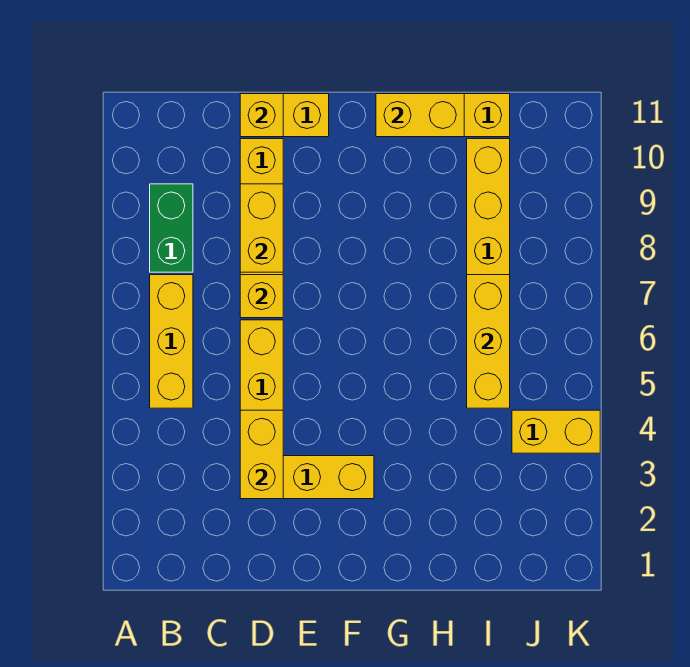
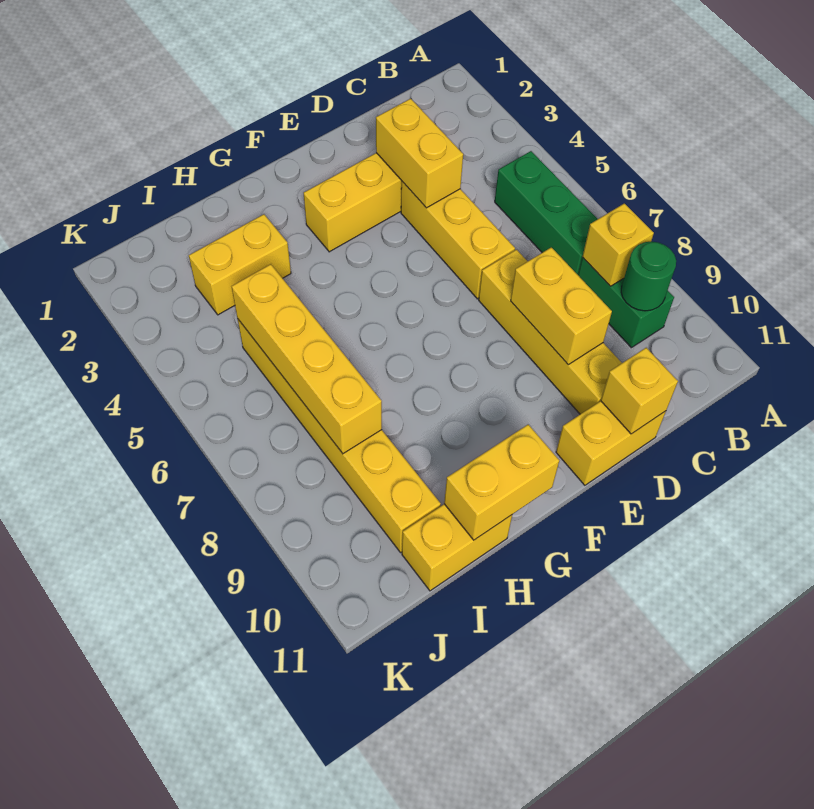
yellow brick B5:B7 level 1 -> green brick B5:B7 level 1
none -> green round brick B9 level 2
yellow brick D7 level 2 -> yellow brick B8 level 2
yellow brick I5:I7 level 2 -> yellow brick I5:I8 level 2
yellow brick J4:K4 level 1 -> yellow brick H3:I3 level 1

